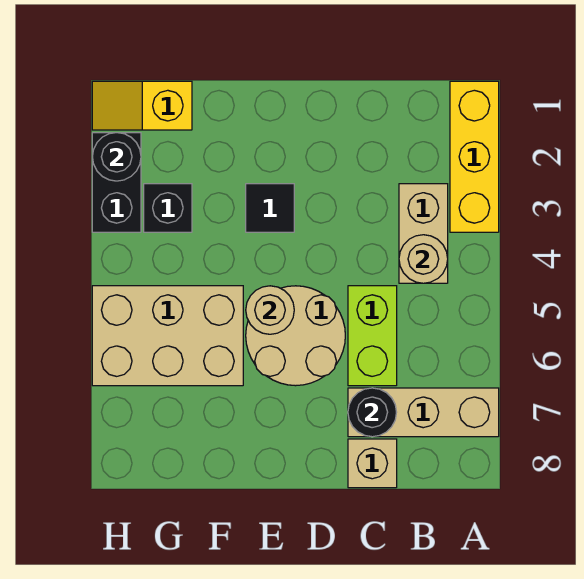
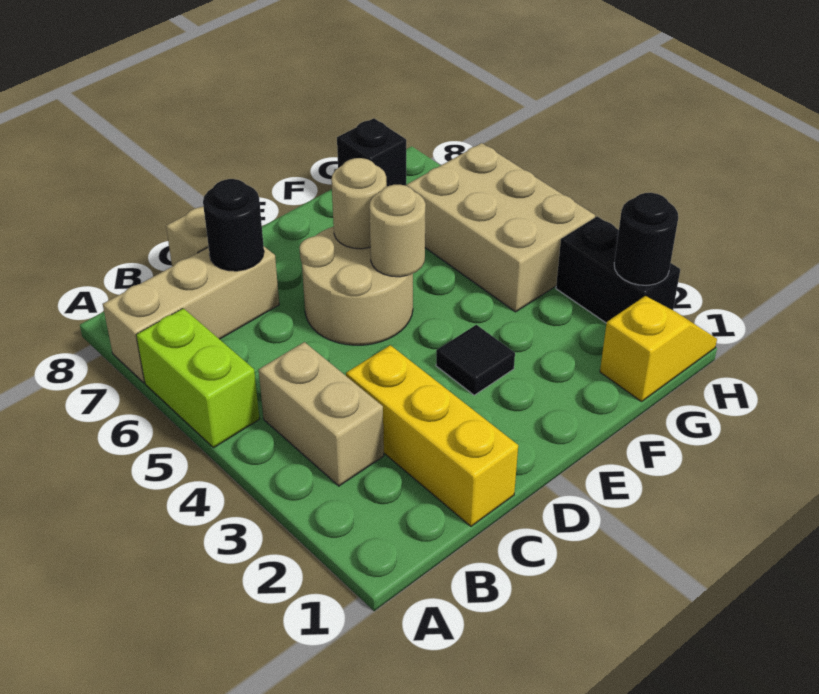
yellow brick A1:A3 level 1 -> yellow brick C1:C3 level 1
tan round brick B4 level 2 -> tan round brick E6 level 2
lime brick C5:C6 level 1 -> lime brick A5:A6 level 1
tan brick F5:H6 level 1 -> tan brick G4:H6 level 1
black brick G3 level 1 -> black brick G8 level 1

